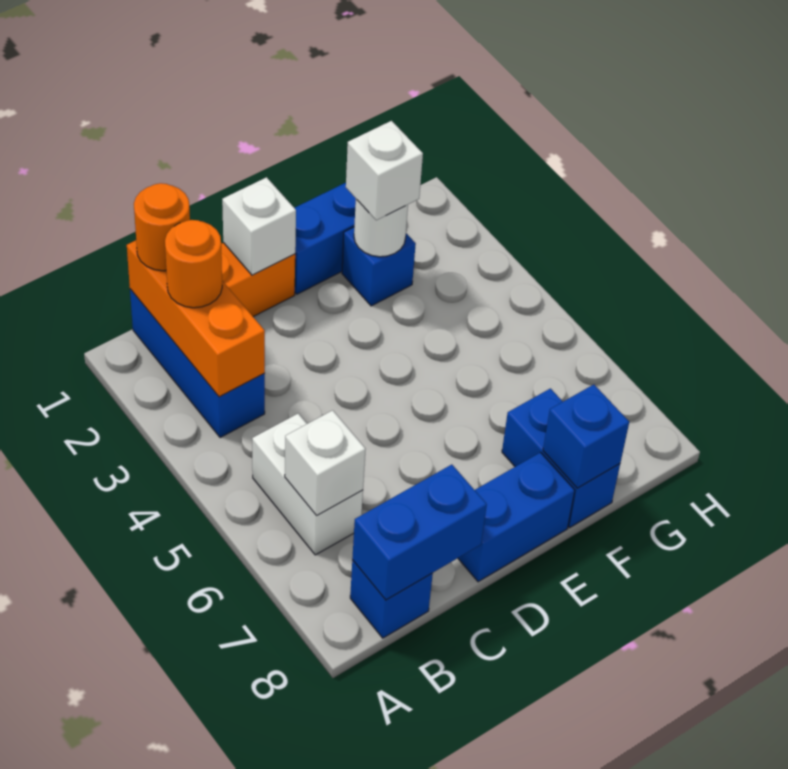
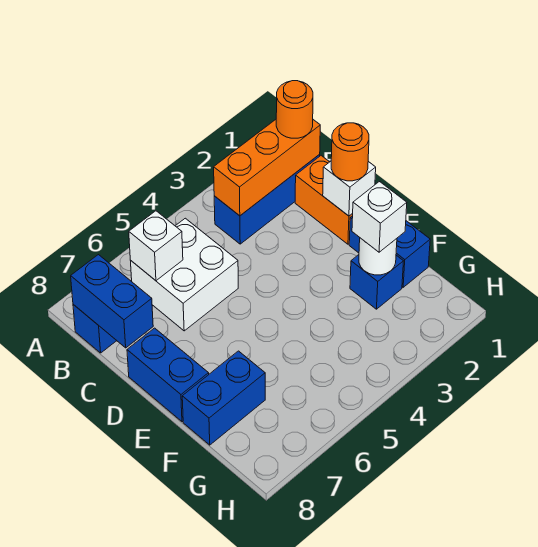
orange round brick B2 level 3 -> orange round brick D1 level 3
white brick B5:B6 level 1 -> white brick B5:C6 level 1
blue brick F8 level 2 -> none

